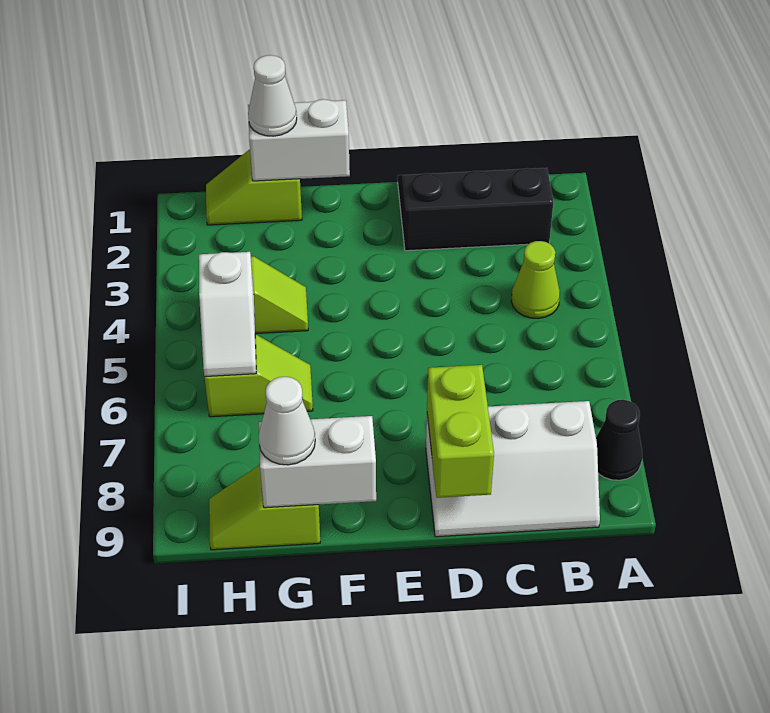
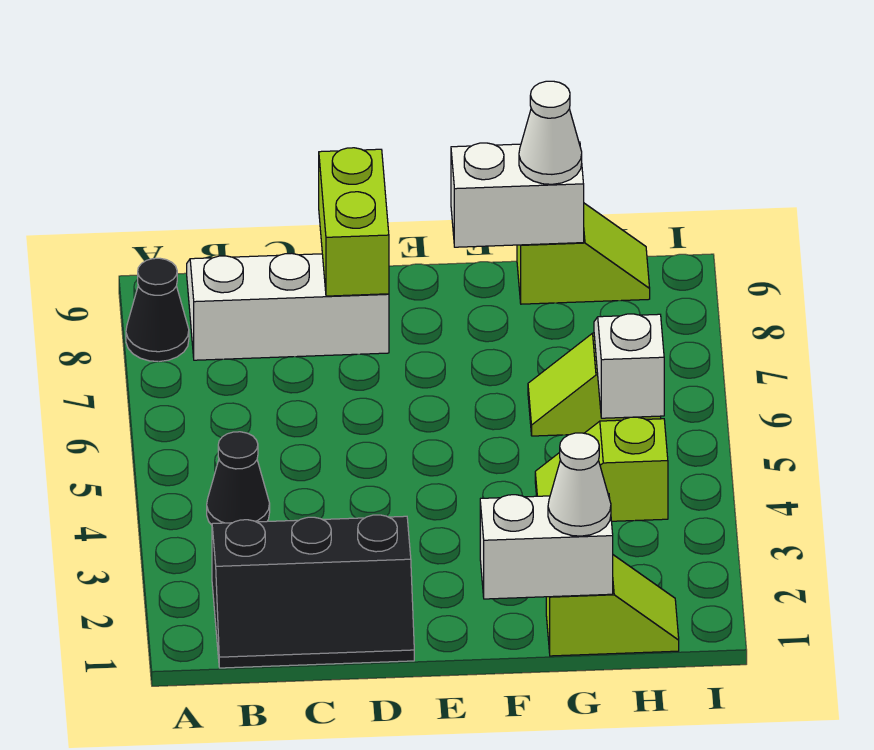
lime cone B4 level 1 -> black cone B4 level 1

